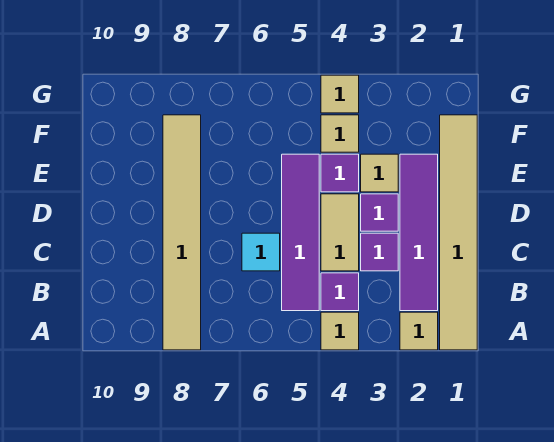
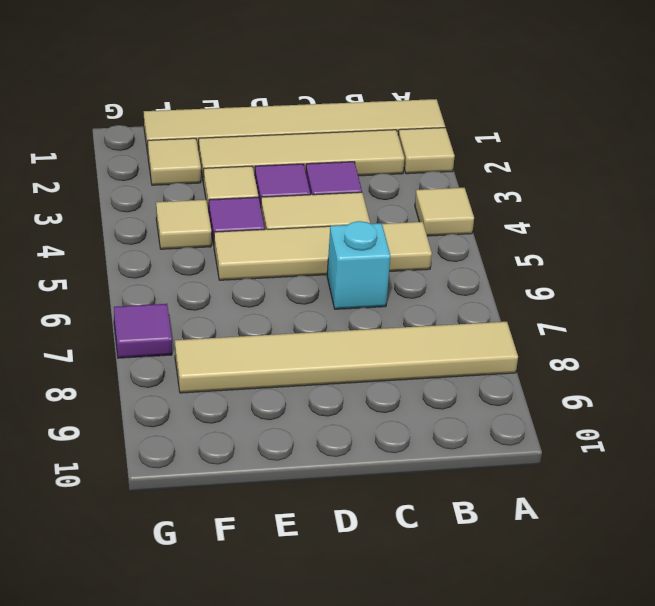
purple tile B2:E2 level 1 -> tan tile B2:E2 level 1
purple tile B4 level 1 -> purple tile G7 level 1
purple tile B5:E5 level 1 -> tan tile B5:E5 level 1
cyan tile C6 level 1 -> cyan brick C6 level 1
tan tile G4 level 1 -> tan tile F2 level 1

